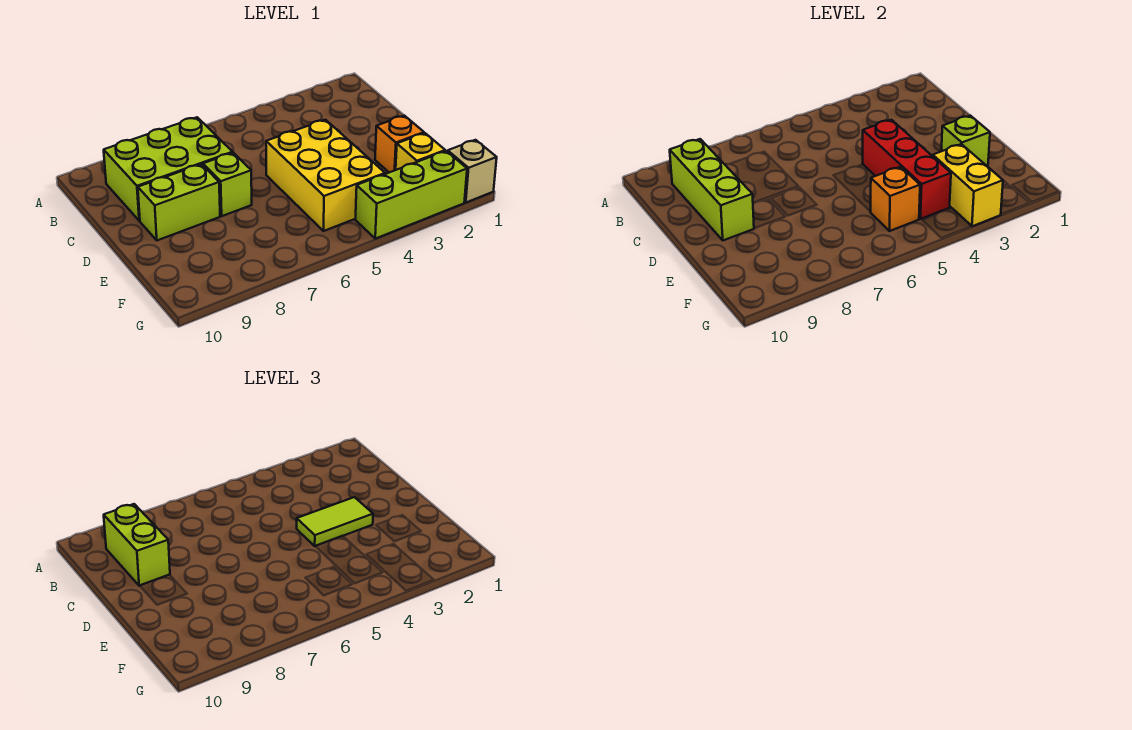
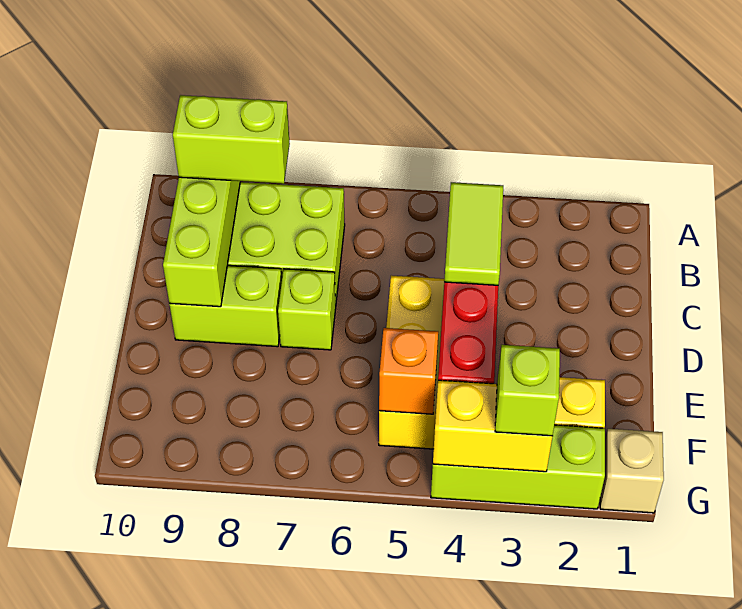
lime brick B9:C9 level 3 -> lime brick B8:B9 level 3
lime tile D3:D4 level 3 -> lime tile C4:D4 level 3
orange brick E2 level 1 -> none
lime brick E2 level 2 -> lime brick G3 level 3
yellow brick F3:G3 level 2 -> yellow brick G3:G4 level 2

